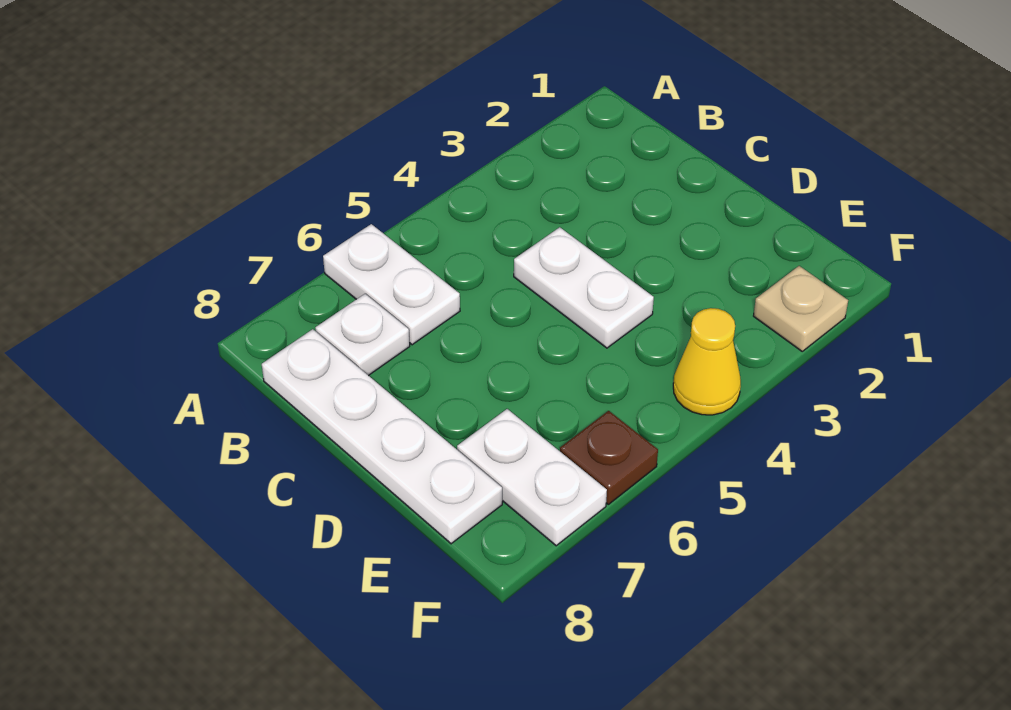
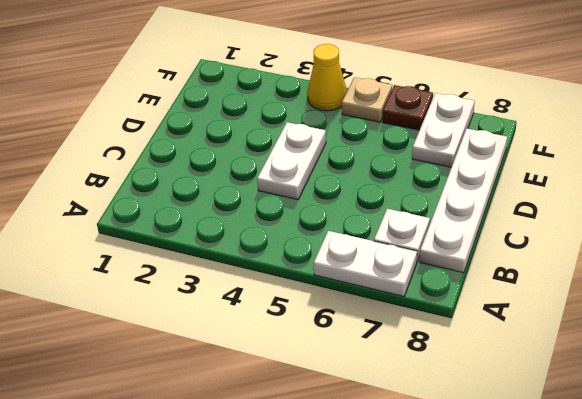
white plate A6:B6 level 1 -> white plate A6:A7 level 1
tan plate F2 level 1 -> tan plate F5 level 1

